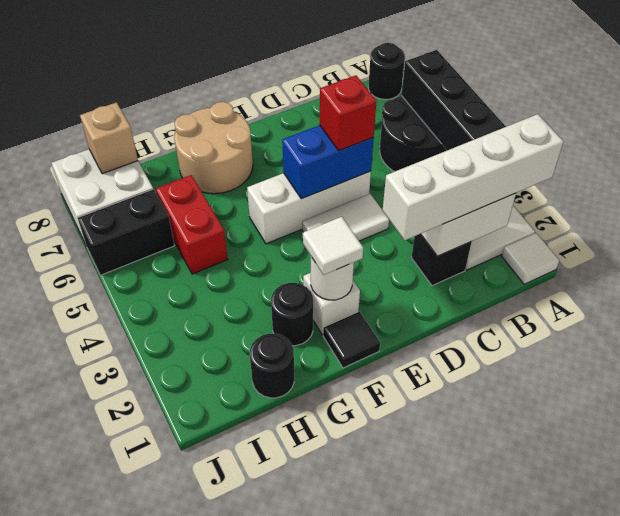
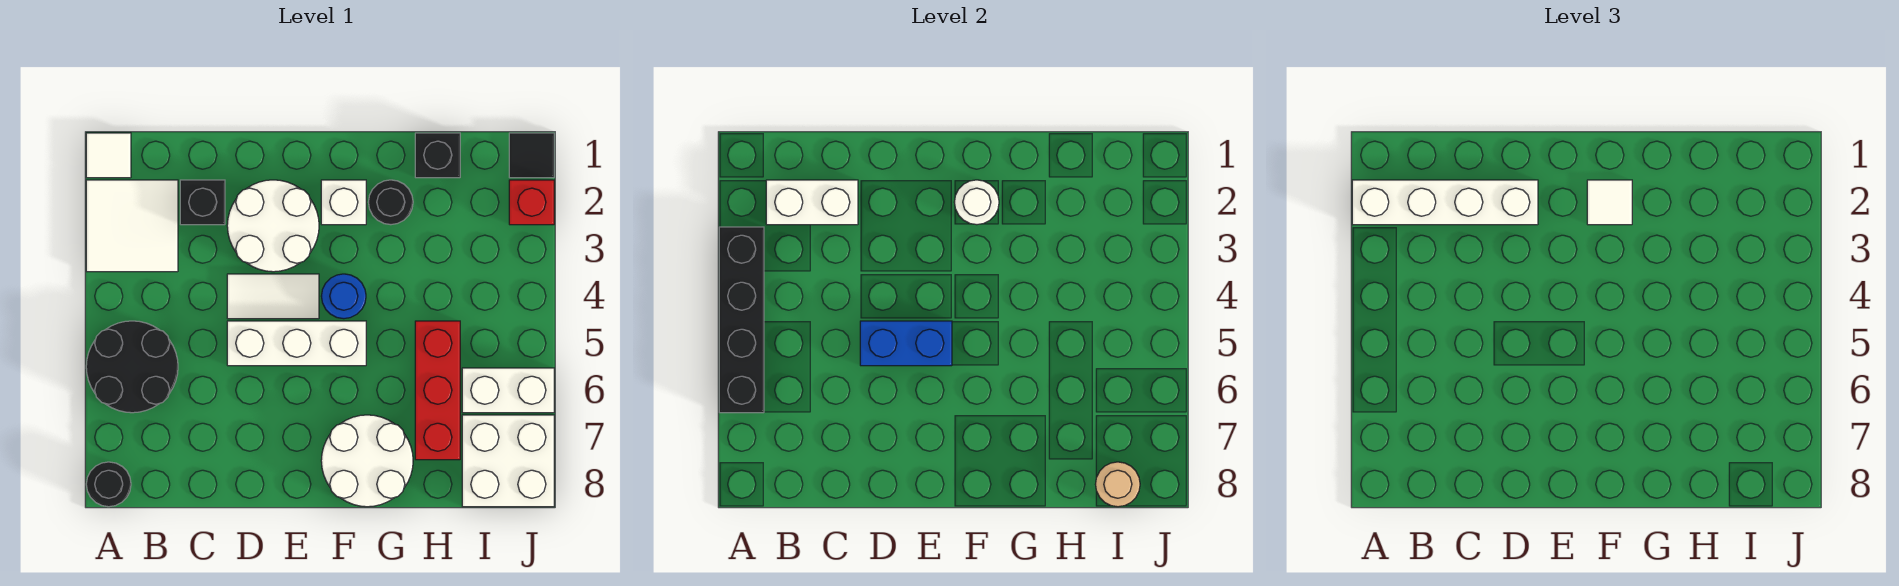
none -> white round brick D2:E3 level 1
red brick D5 level 3 -> red brick J2 level 1
black tile F1 level 1 -> black tile J1 level 1
none -> blue round brick F4 level 1
tan round brick F7:G8 level 1 -> white round brick F7:G8 level 1
black round brick H1 level 1 -> black brick H1 level 1
red brick H5:H6 level 1 -> red brick H5:H7 level 1
black brick I6:J6 level 1 -> white brick I6:J6 level 1
tan brick I8 level 2 -> tan round brick I8 level 2

